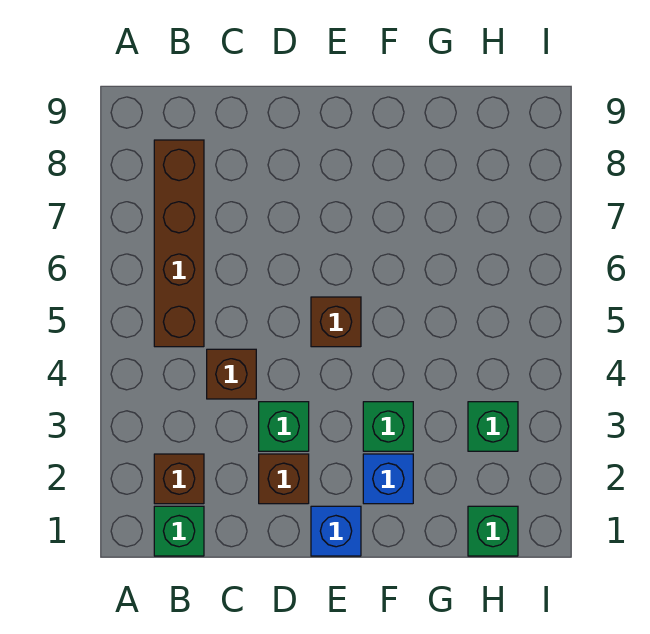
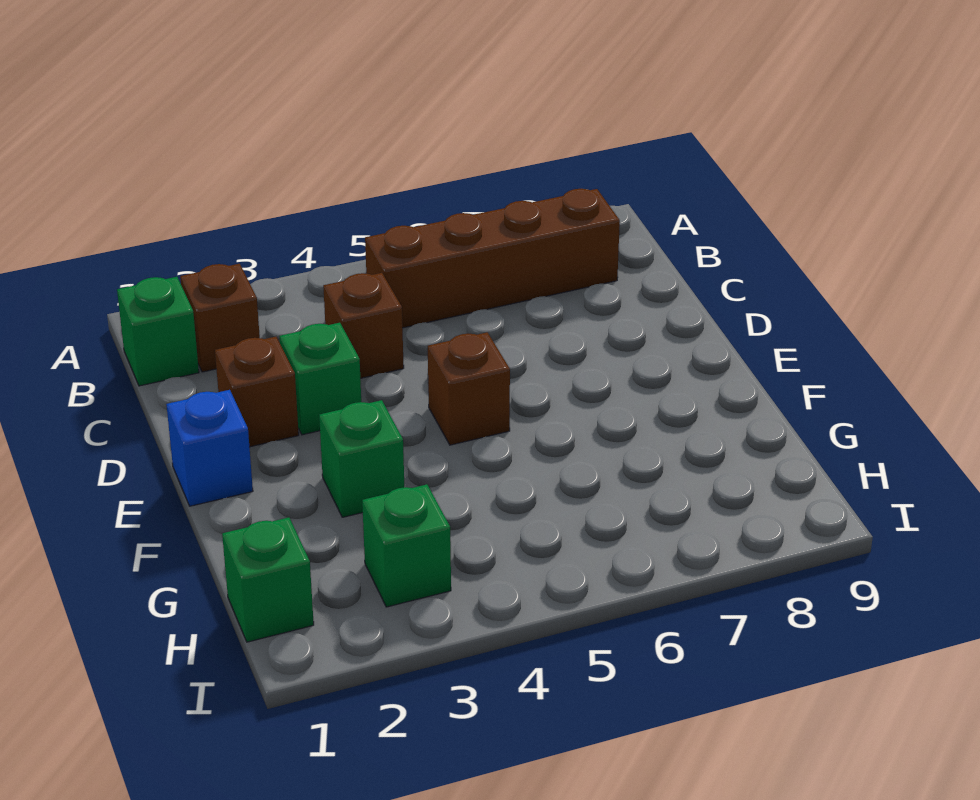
blue brick F2 level 1 -> none

